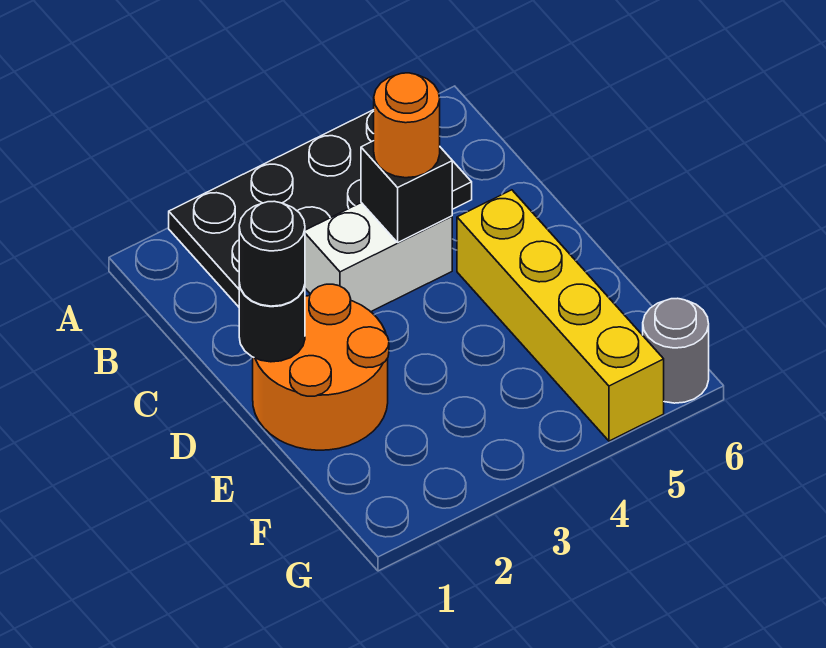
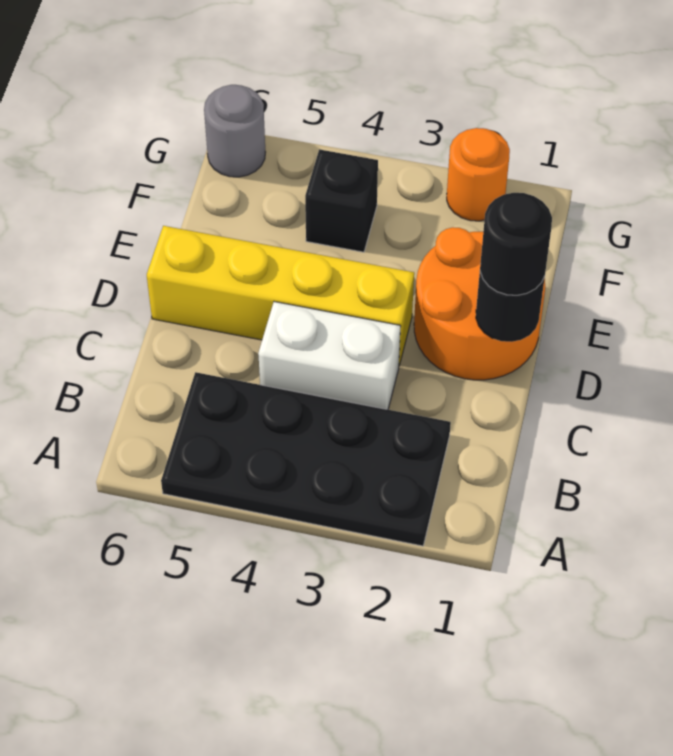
black brick C4 level 2 -> black brick F4 level 1
orange round brick C4 level 3 -> orange round brick G2 level 1
yellow brick D5:G5 level 1 -> yellow brick D3:D6 level 1

